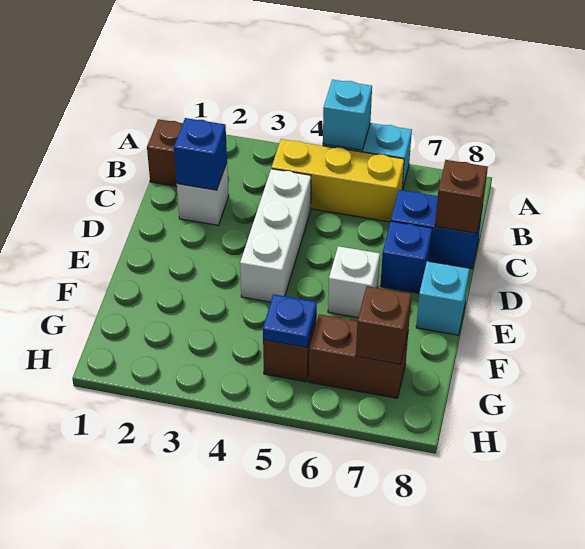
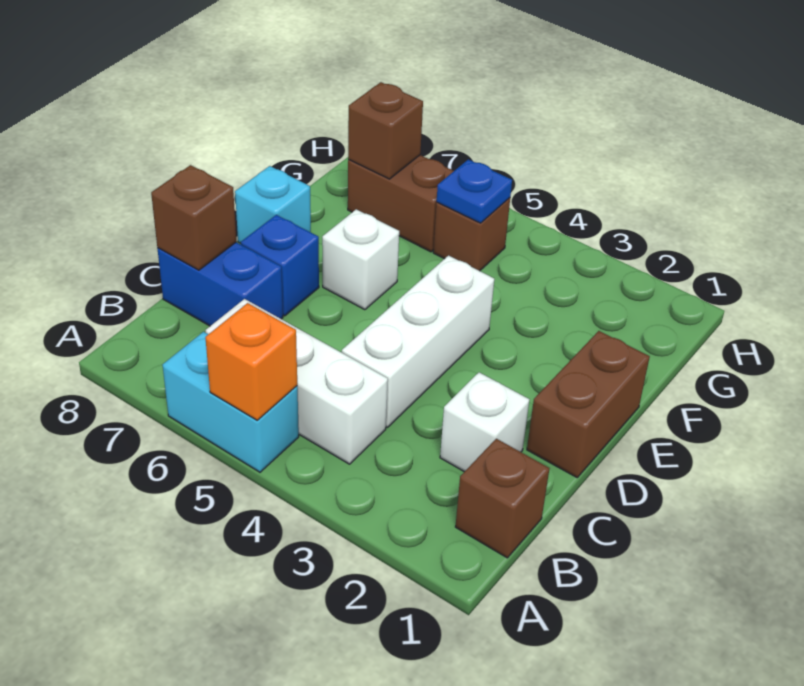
cyan brick A5 level 2 -> orange brick A5 level 2
yellow brick B4:B6 level 1 -> white brick B4:B6 level 1
blue brick C2 level 2 -> none
none -> brown brick D1:E1 level 1

